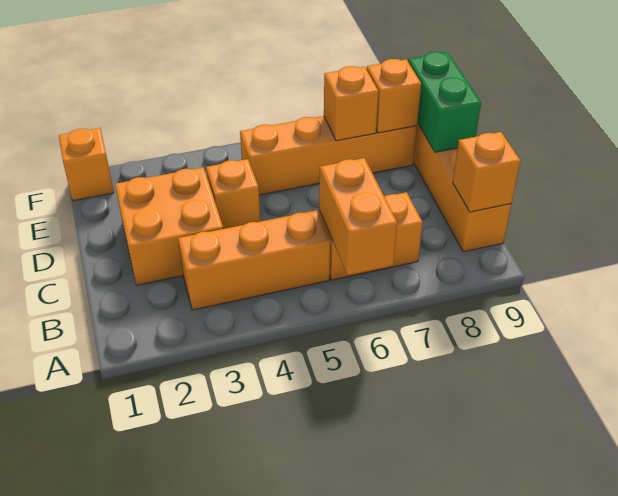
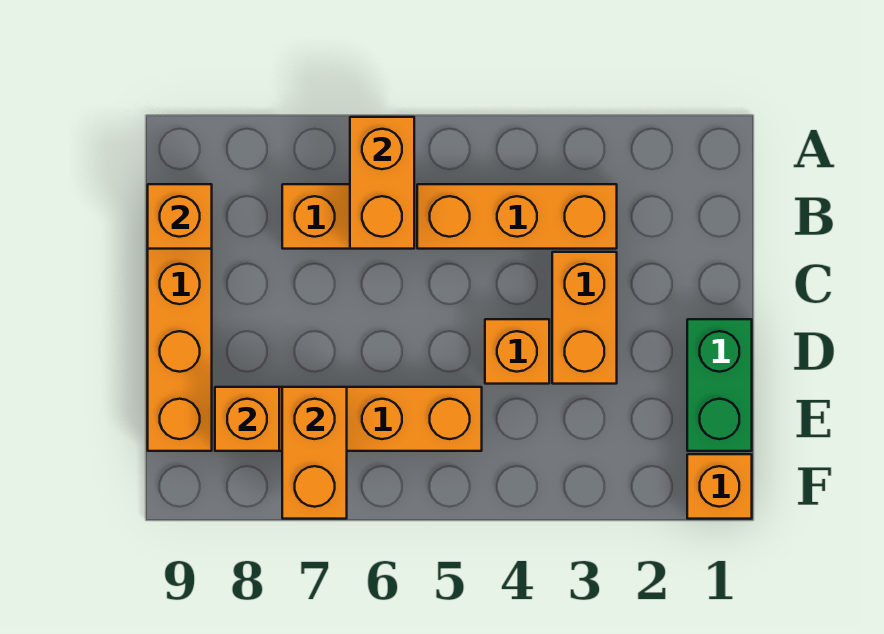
orange brick C2:D3 level 1 -> orange brick C3:D3 level 1
green brick D9:E9 level 2 -> green brick D1:E1 level 1
orange brick E7 level 2 -> orange brick E7:F7 level 2

